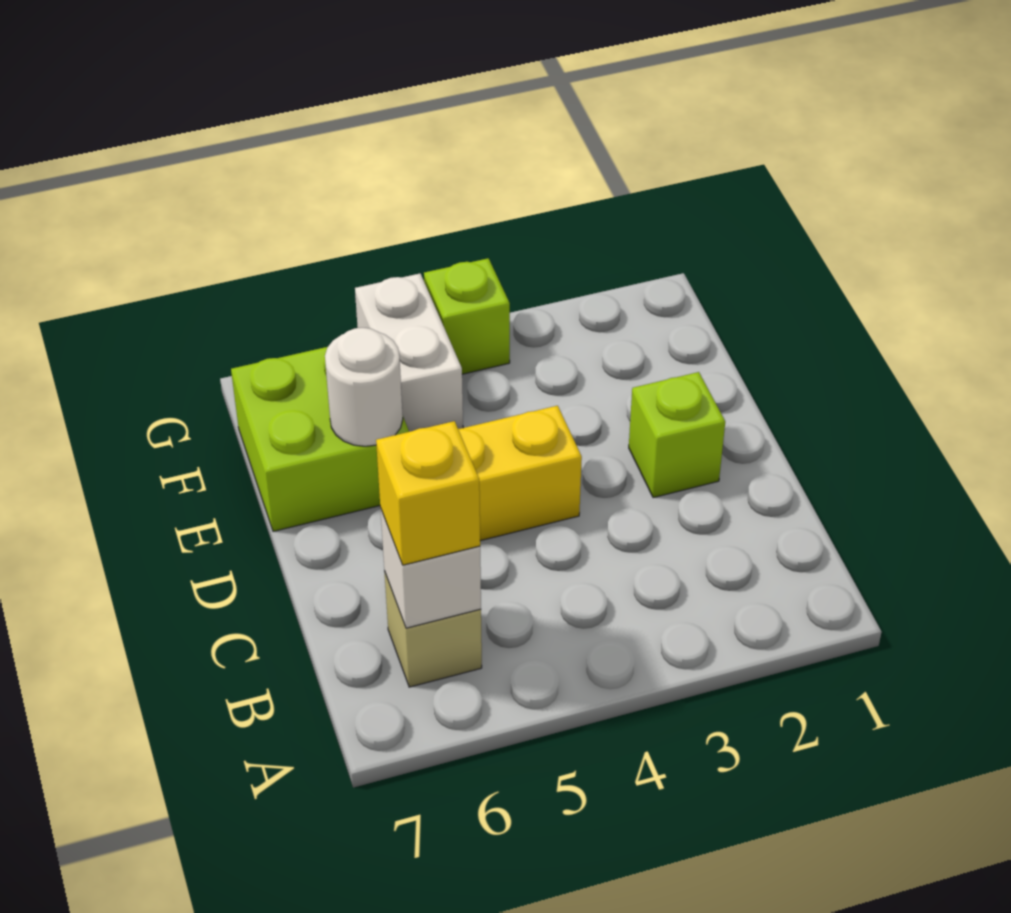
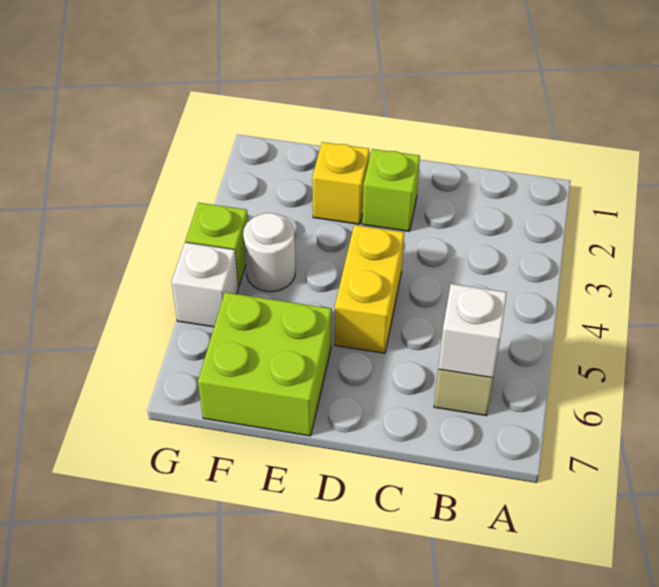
yellow brick B6 level 3 -> yellow brick E2 level 1
white round brick E6 level 2 -> white round brick F4 level 1
white brick F5:G5 level 1 -> white brick G5 level 1

